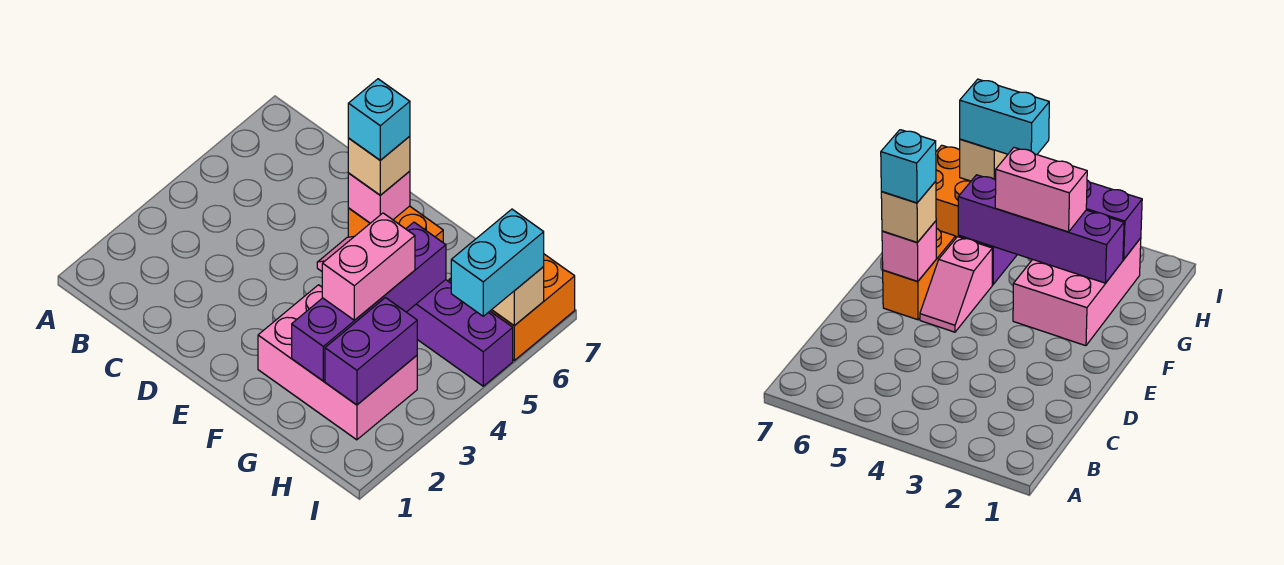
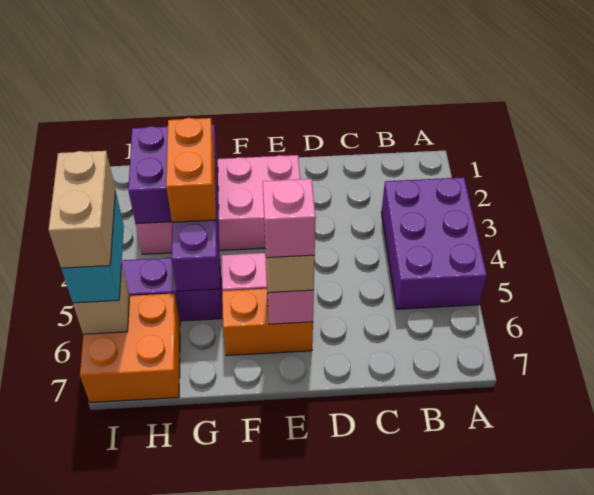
none -> purple brick A3:B5 level 1
cyan brick E6 level 4 -> pink brick E6 level 4
pink brick F2:H3 level 1 -> pink brick E2:H3 level 1
pink brick G3:G4 level 3 -> orange brick G3:G4 level 3
none -> tan brick I5:I6 level 4

